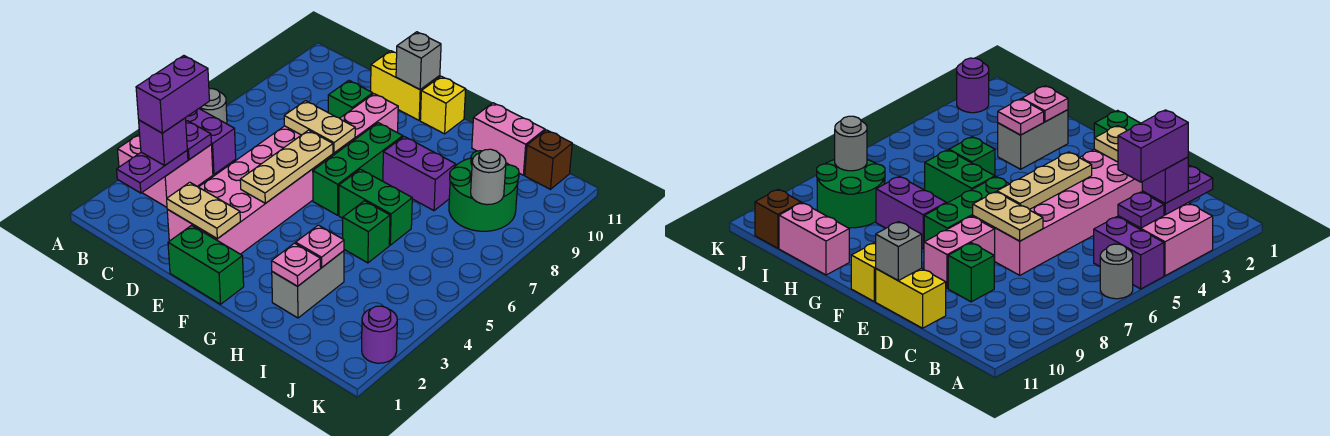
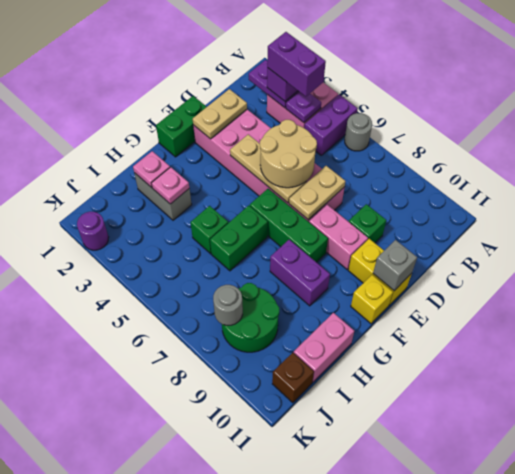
none -> tan round brick D5:E6 level 3
yellow brick D11:E11 level 1 -> yellow brick E10:E11 level 1
purple brick G8:H8 level 1 -> purple brick G8:G9 level 1

